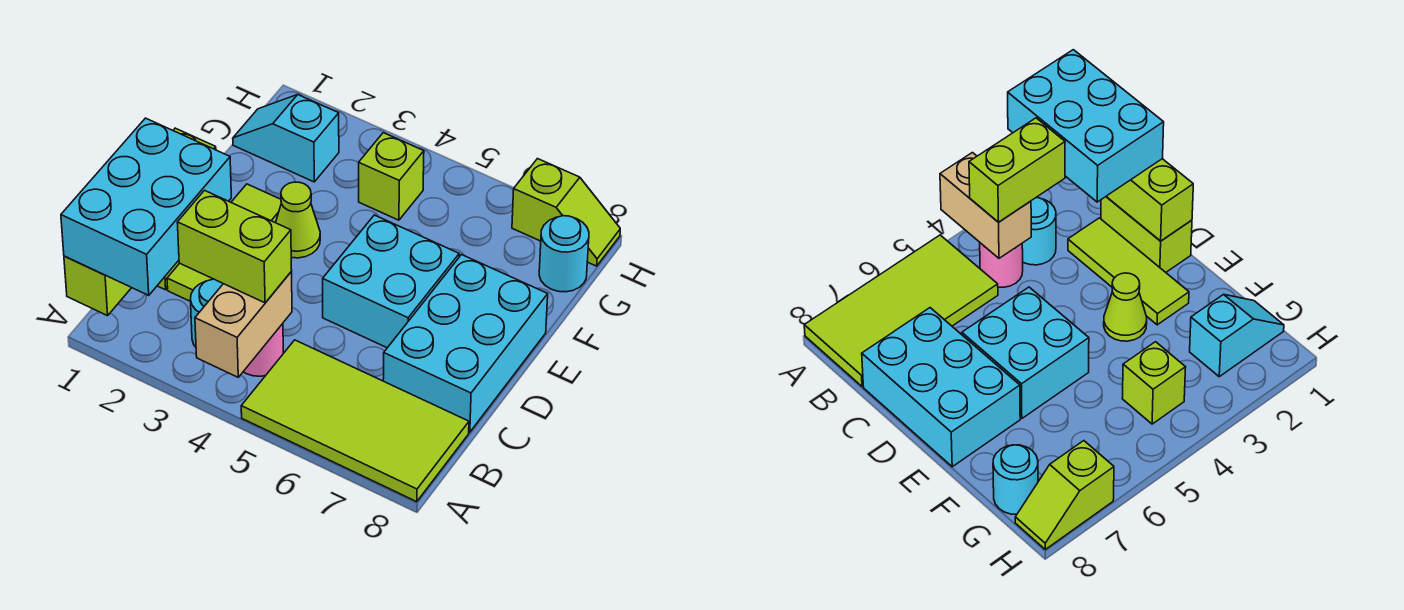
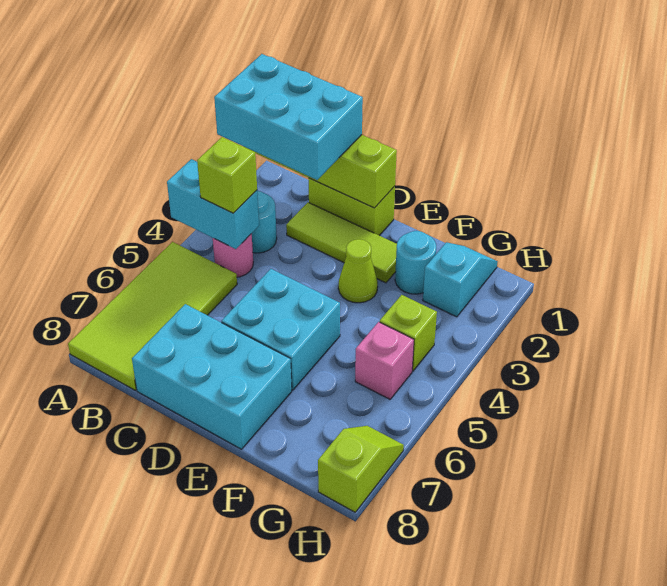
tan brick A4:B4 level 2 -> cyan brick A4:B4 level 2
lime brick B3:B4 level 3 -> lime brick B4 level 3
none -> pink brick G5 level 1
cyan round brick G8 level 1 -> cyan round brick F2 level 1
lime slope H7:H8 level 1 top 7 -> lime slope H7:H8 level 1 top 8

